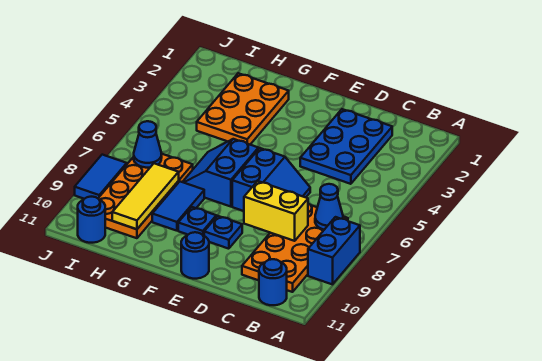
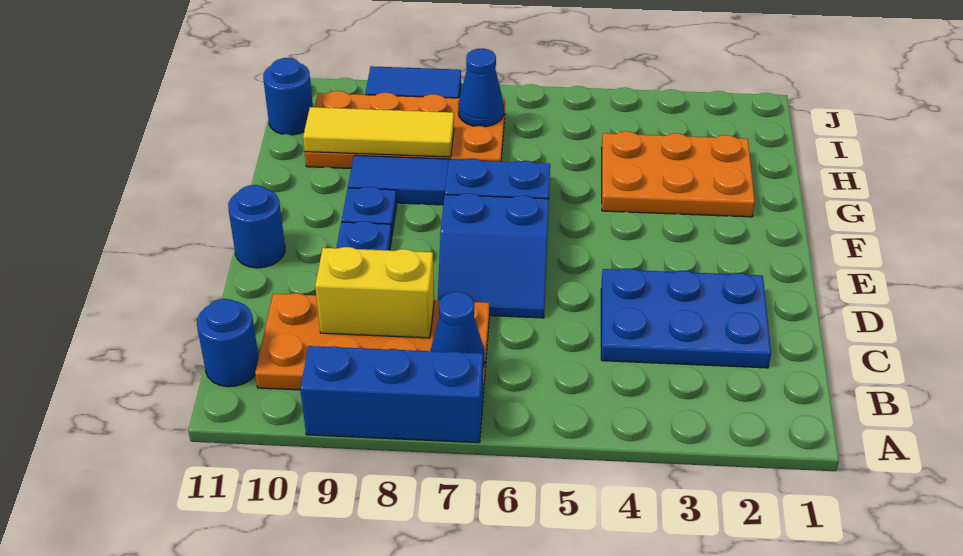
blue brick A8:A9 level 1 -> blue brick A7:A9 level 1
yellow brick C8:D8 level 2 -> yellow brick C8:C9 level 2

